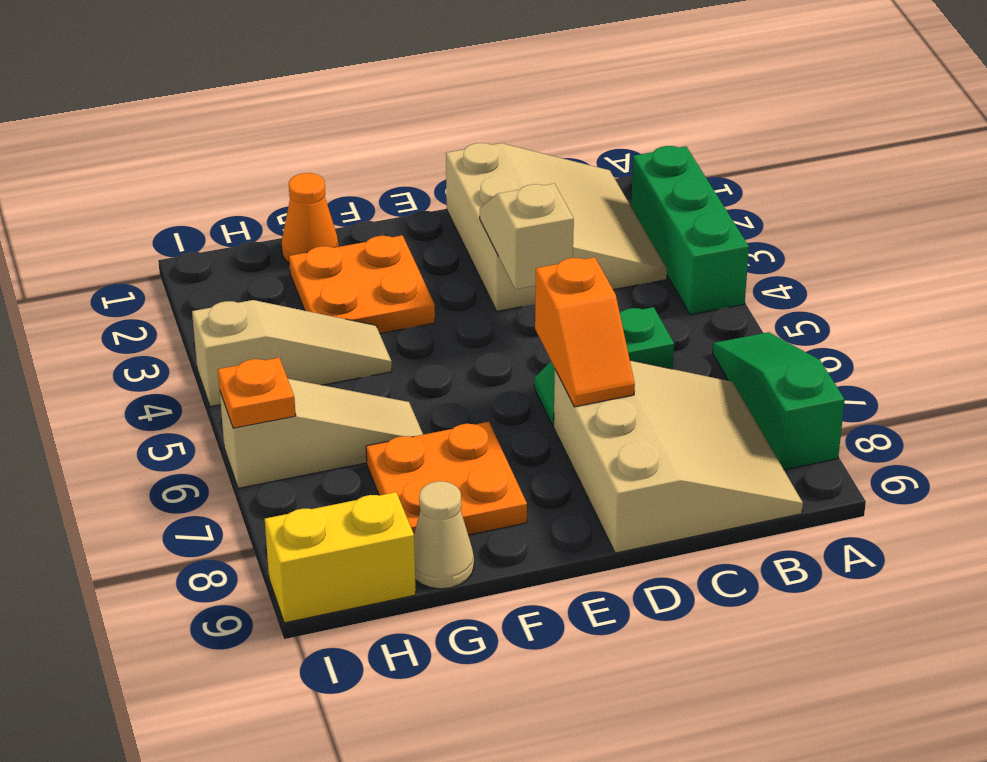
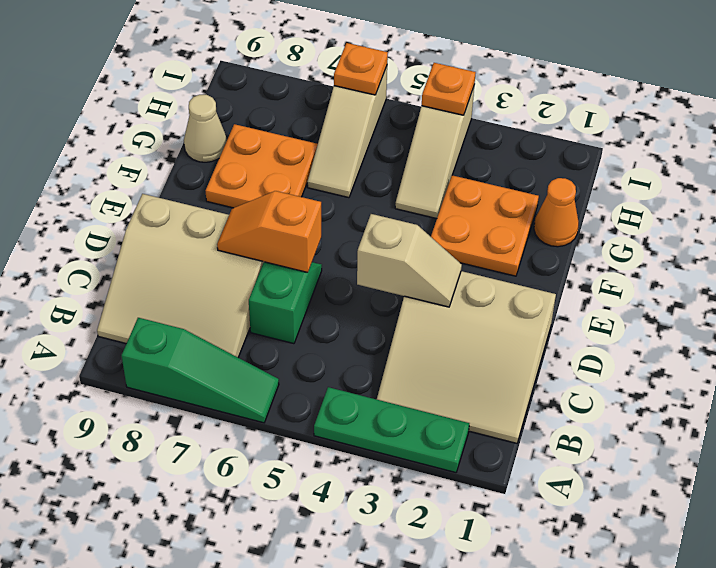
green brick A2:A4 level 1 -> green plate A2:A4 level 1
yellow brick H9:I9 level 1 -> none
none -> orange plate I4 level 2

